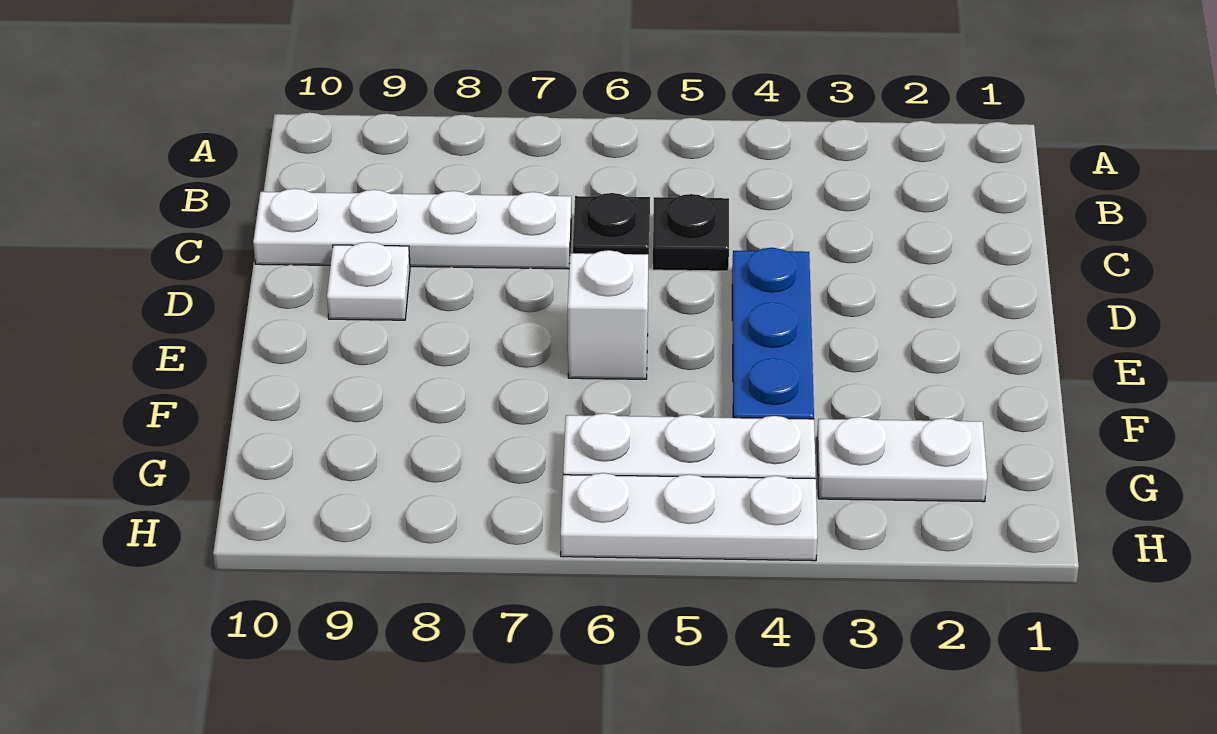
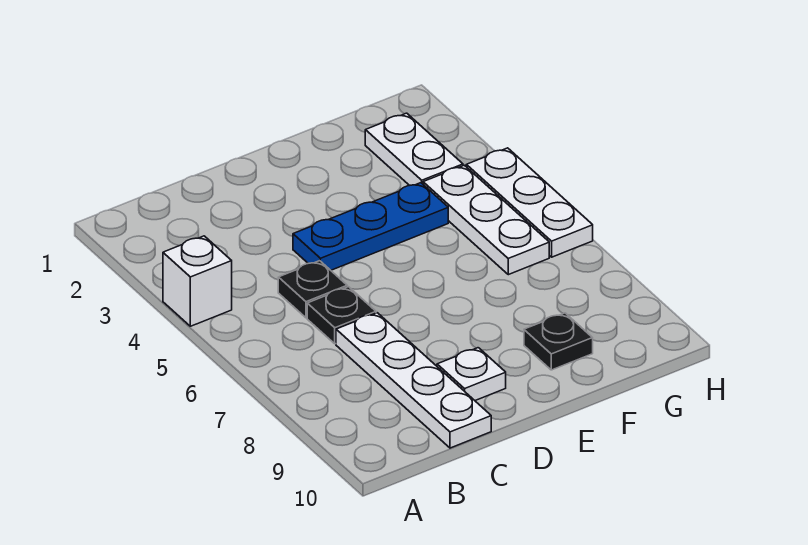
white brick E6 level 1 -> white brick A4 level 1
none -> black plate F9 level 1

